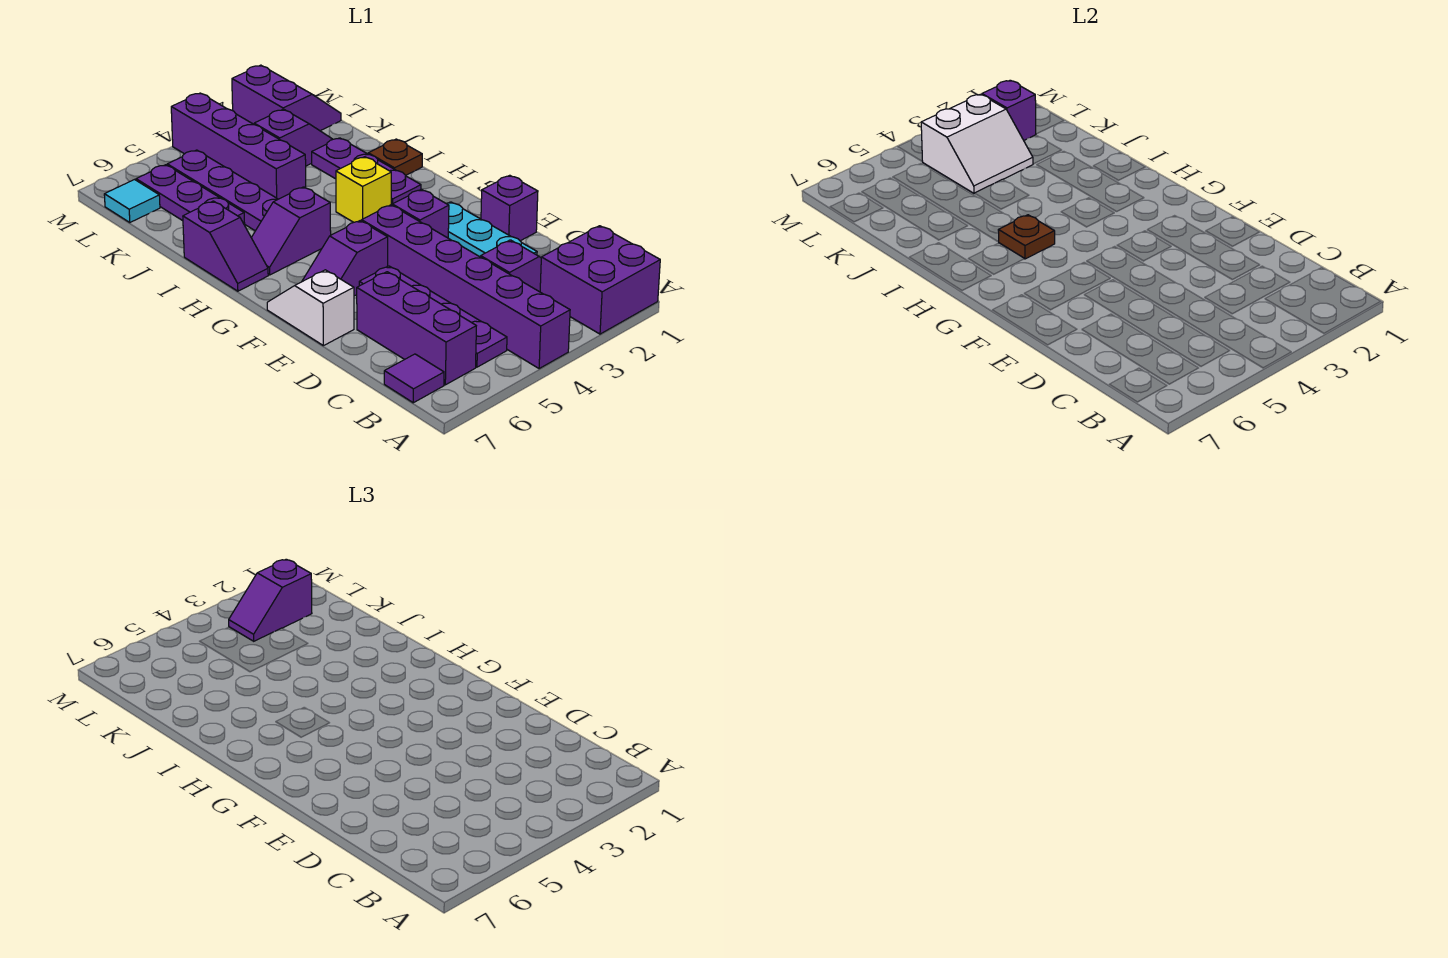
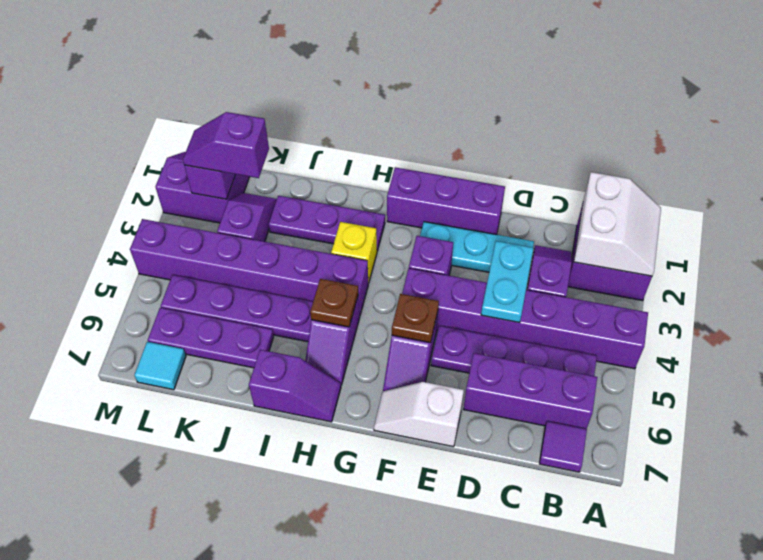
none -> cyan plate D3:D4 level 2
purple brick E1 level 1 -> purple brick E1:G1 level 1
brown plate I1 level 1 -> brown plate F5 level 2
purple brick J4:M4 level 1 -> purple brick H4:M4 level 1
white slope K3:L4 level 2 top L -> white slope A1:B2 level 2 top B
purple slope L2:L3 level 3 top 2 -> purple slope K2:L2 level 3 top K

